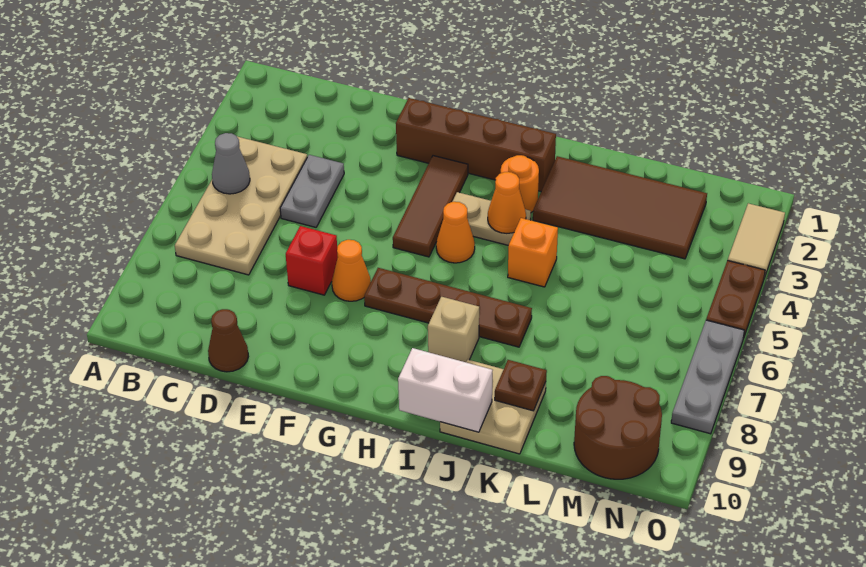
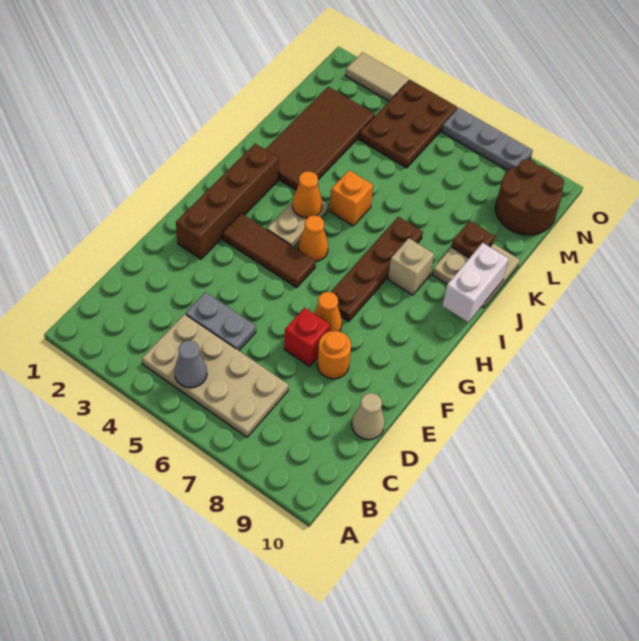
brown cone D10 level 1 -> tan cone D10 level 1
orange round brick I3 level 1 -> orange round brick E8 level 1
brown plate O4:O5 level 1 -> brown plate M4:O5 level 1

